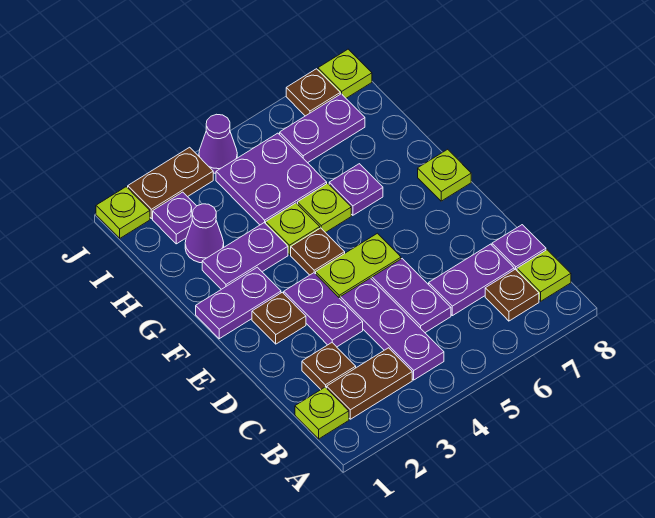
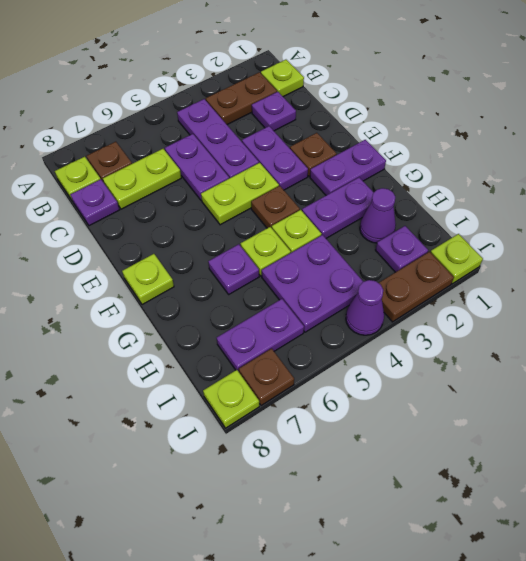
brown plate C2 level 1 -> purple plate C2 level 1
purple plate C6:C7 level 1 -> lime plate C6:C7 level 1

